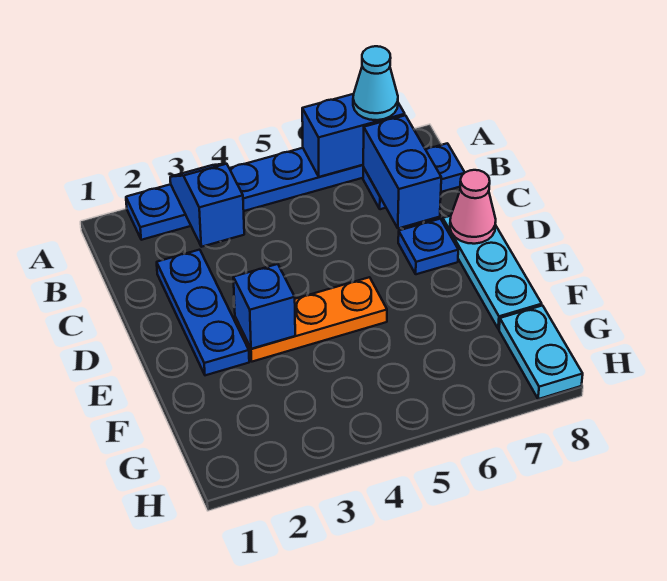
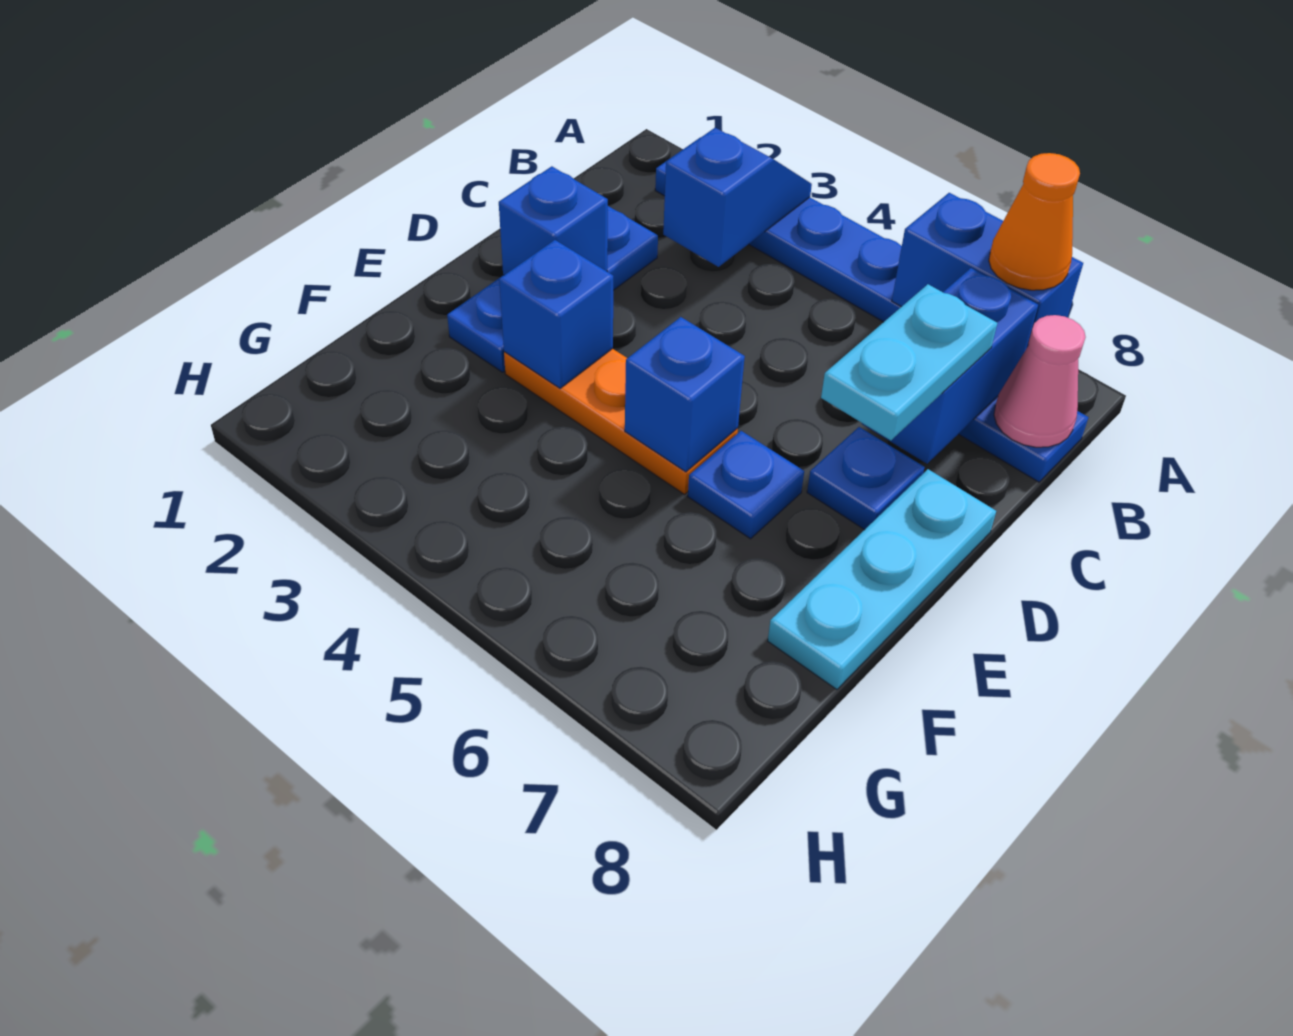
cyan cone A7 level 3 -> orange cone A7 level 3
none -> blue brick D2 level 2
pink cone D8 level 2 -> pink cone B8 level 2
none -> blue brick E5 level 2
none -> blue plate E6 level 1
cyan plate G8:H8 level 1 -> cyan plate C7:D7 level 3

